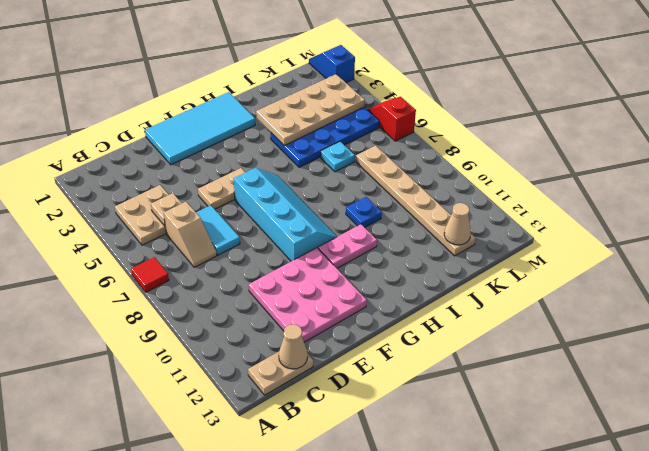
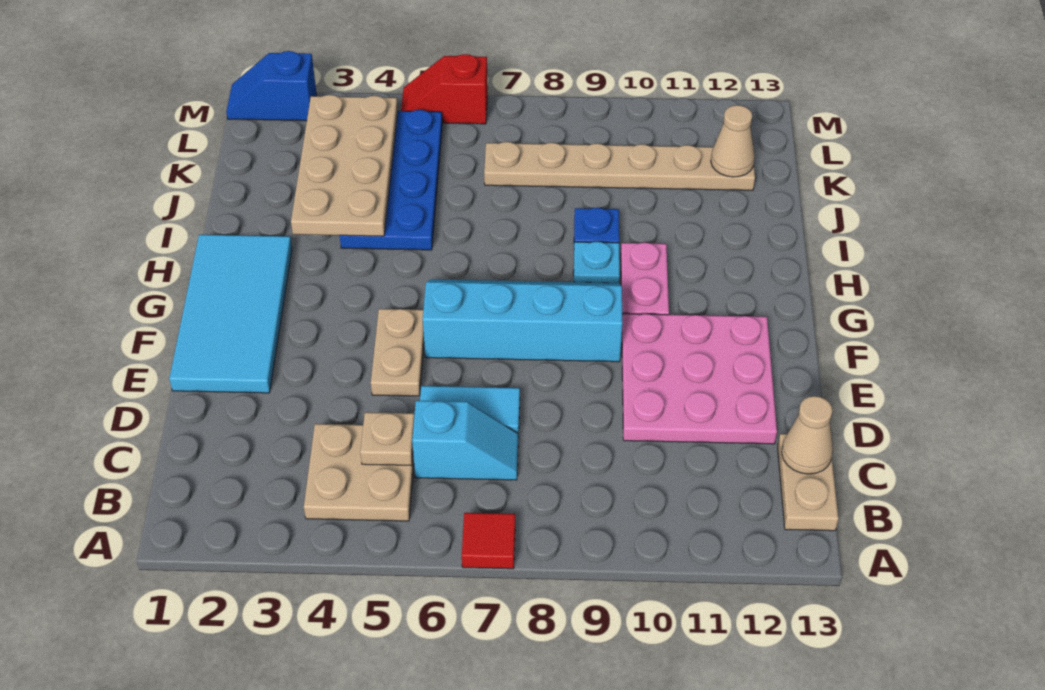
tan slope C6:C7 level 1 top 6 -> cyan slope C6:C7 level 1 top 6
cyan plate J6 level 1 -> cyan plate H9 level 1

